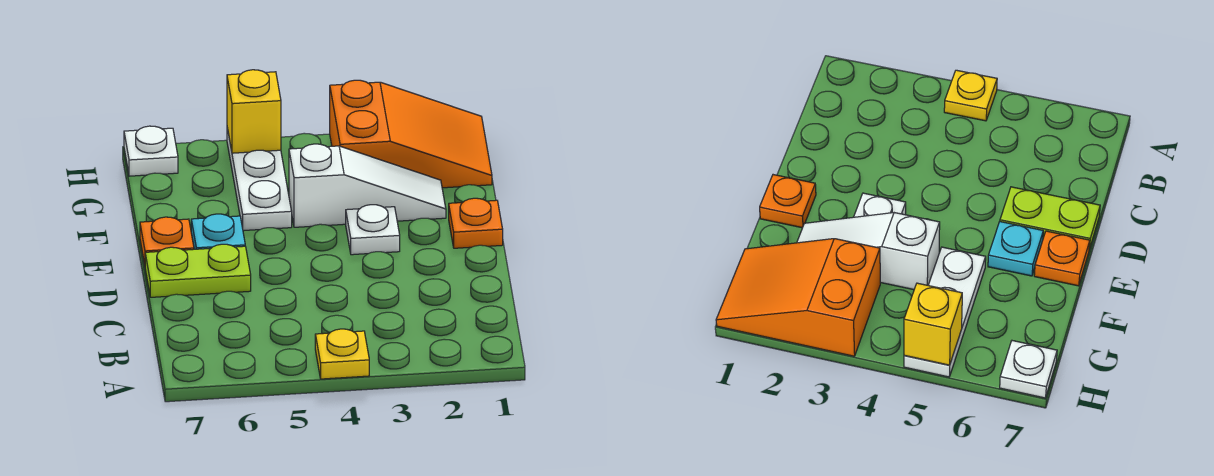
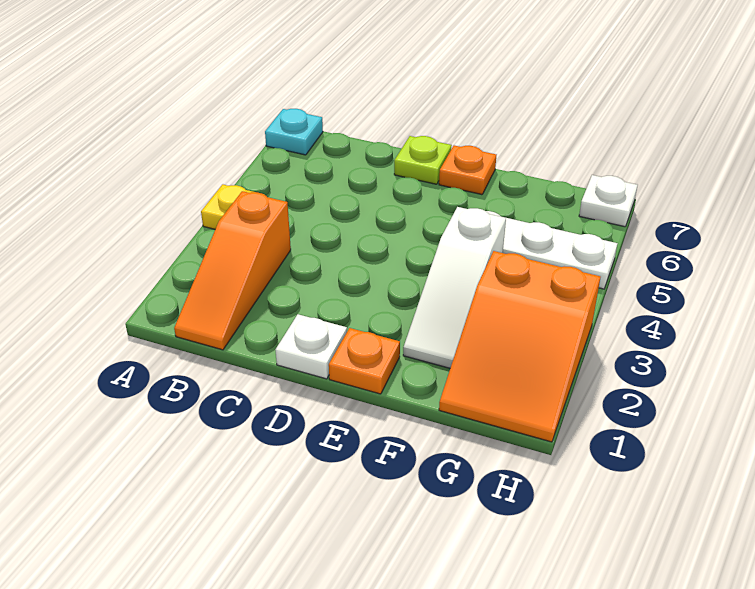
none -> orange slope B1:B3 level 1 top 3
lime plate D6:D7 level 1 -> lime plate D7 level 1
white plate E3 level 1 -> white plate D1 level 1
cyan plate E6 level 1 -> cyan plate A7 level 1
yellow brick H5 level 2 -> none

